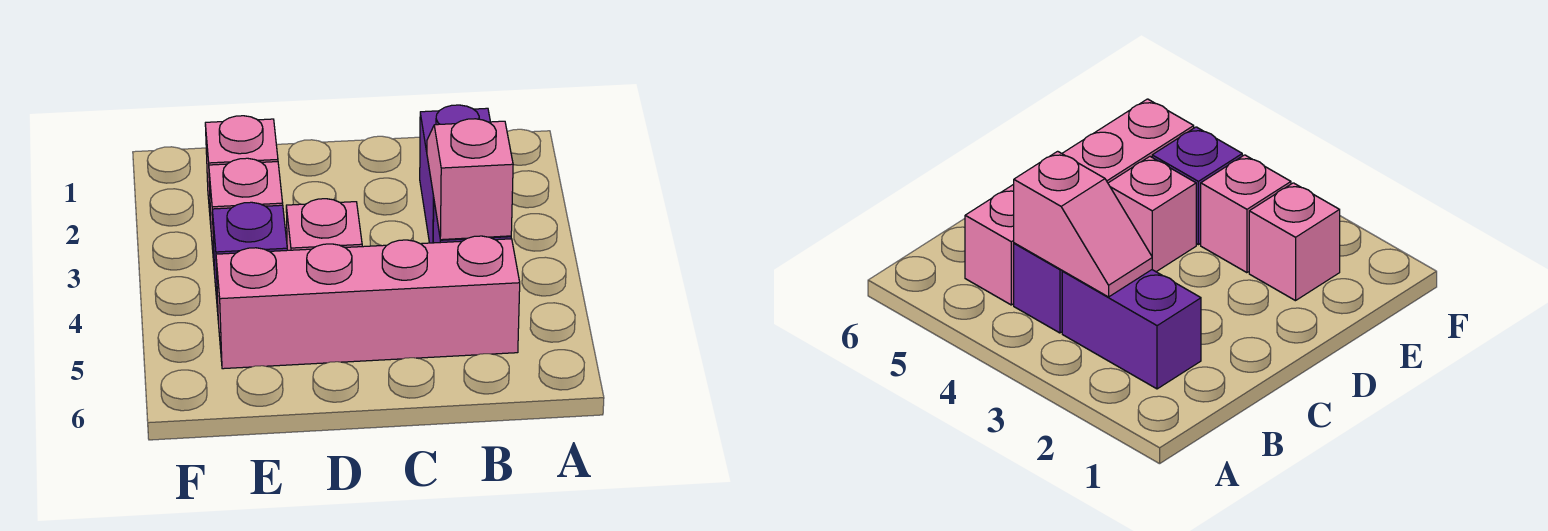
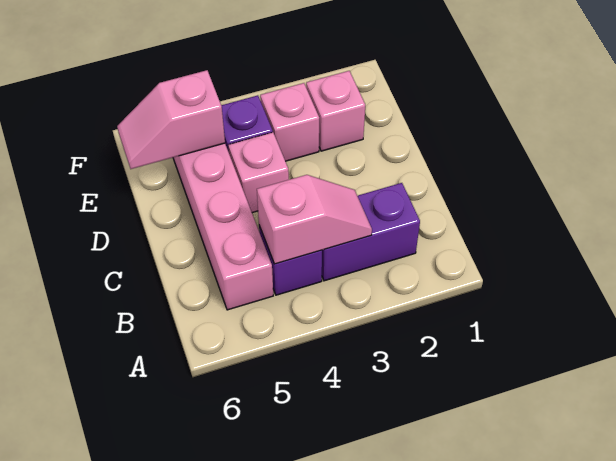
none -> pink slope E5:E6 level 2 top 5

